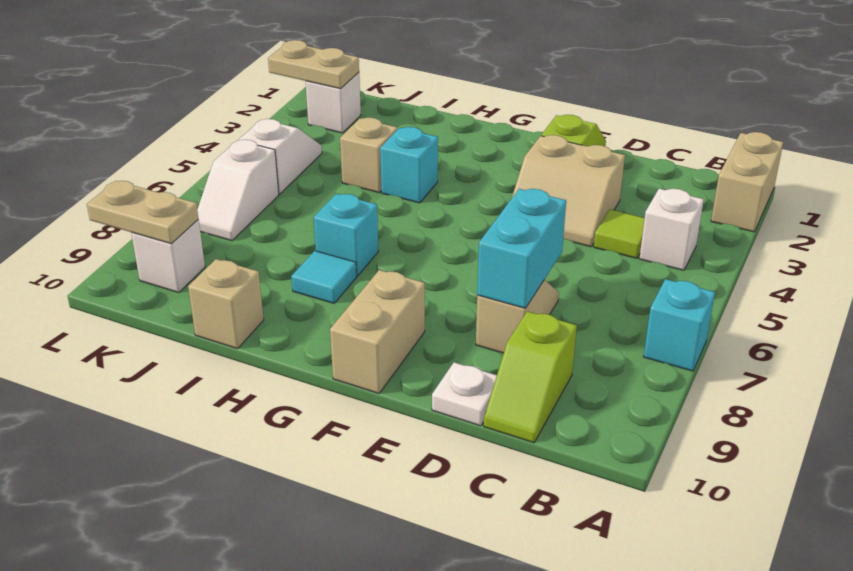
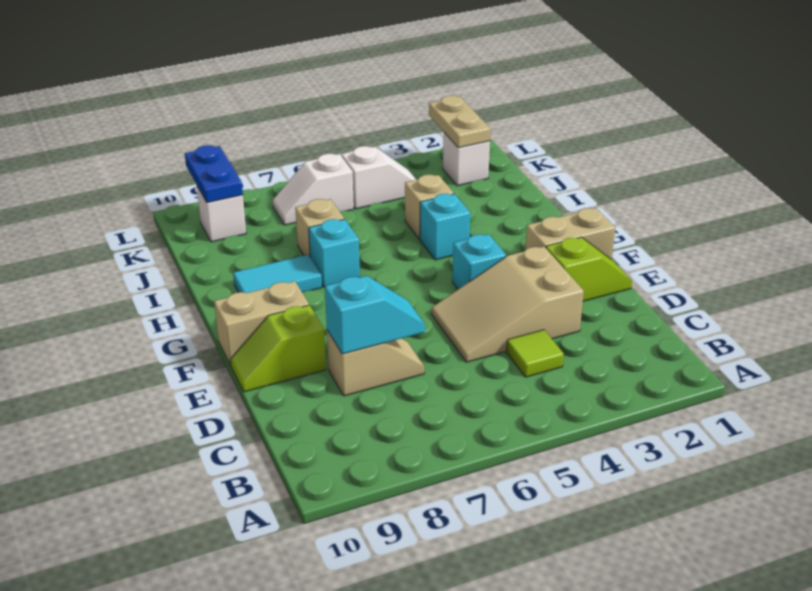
tan brick A1:A2 level 1 -> tan brick F1:F2 level 1
cyan brick A7 level 1 -> cyan brick F4 level 1
white brick B4 level 1 -> none
lime slope C9:C10 level 1 top 9 -> lime slope E9:E10 level 1 top 9
tan slope D3:E4 level 1 top 3 -> tan slope D3:E5 level 1 top 3
cyan brick D7:D8 level 2 -> cyan slope D7:D8 level 2 top 8
white plate D10 level 1 -> none
cyan tile H8 level 1 -> cyan tile H8:H9 level 1
tan brick I10 level 1 -> tan brick I7 level 1
tan plate K9:L9 level 2 -> blue plate K9:L9 level 2

